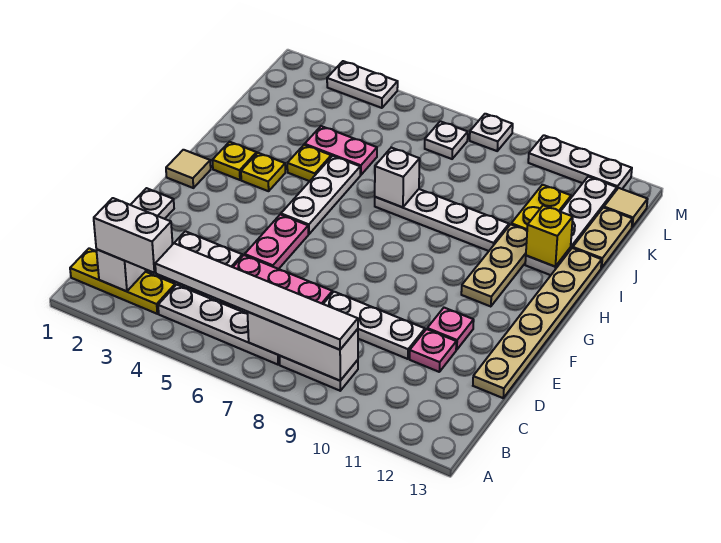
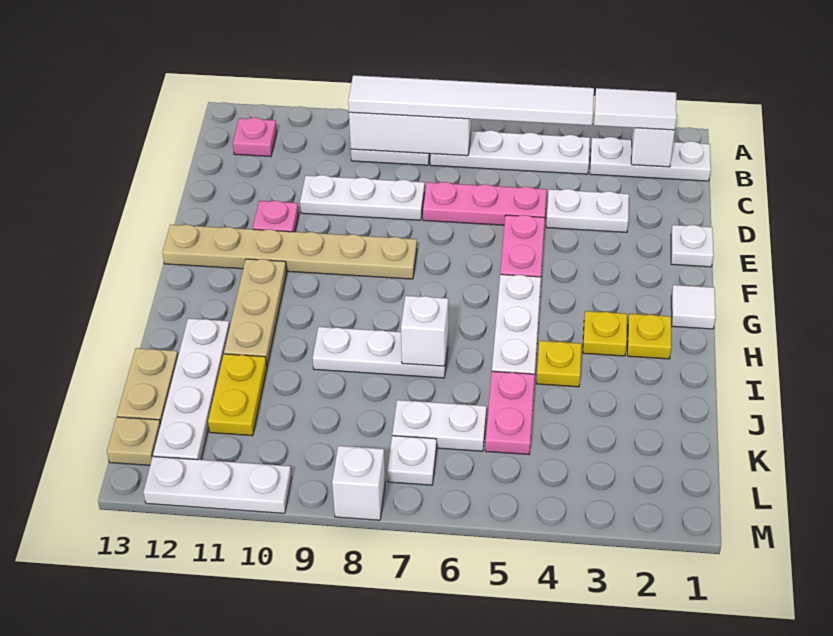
yellow plate B1:B3 level 1 -> white plate B1:B3 level 1
white brick B2:B3 level 3 -> white tile B2:B3 level 3
pink plate D11 level 1 -> pink plate B12 level 1
tan plate D13:I13 level 1 -> tan plate F8:F13 level 1
tan tile G1 level 1 -> white tile G1 level 1
white plate I7:I10 level 1 -> white plate I7:I9 level 1
yellow brick I12 level 2 -> none
pink plate J4:J5 level 1 -> pink plate J5:K5 level 1
tan tile L13 level 1 -> tan plate L13 level 1
white plate M3:M4 level 1 -> white plate K6:K7 level 1
white plate M8 level 1 -> white brick M8 level 1

